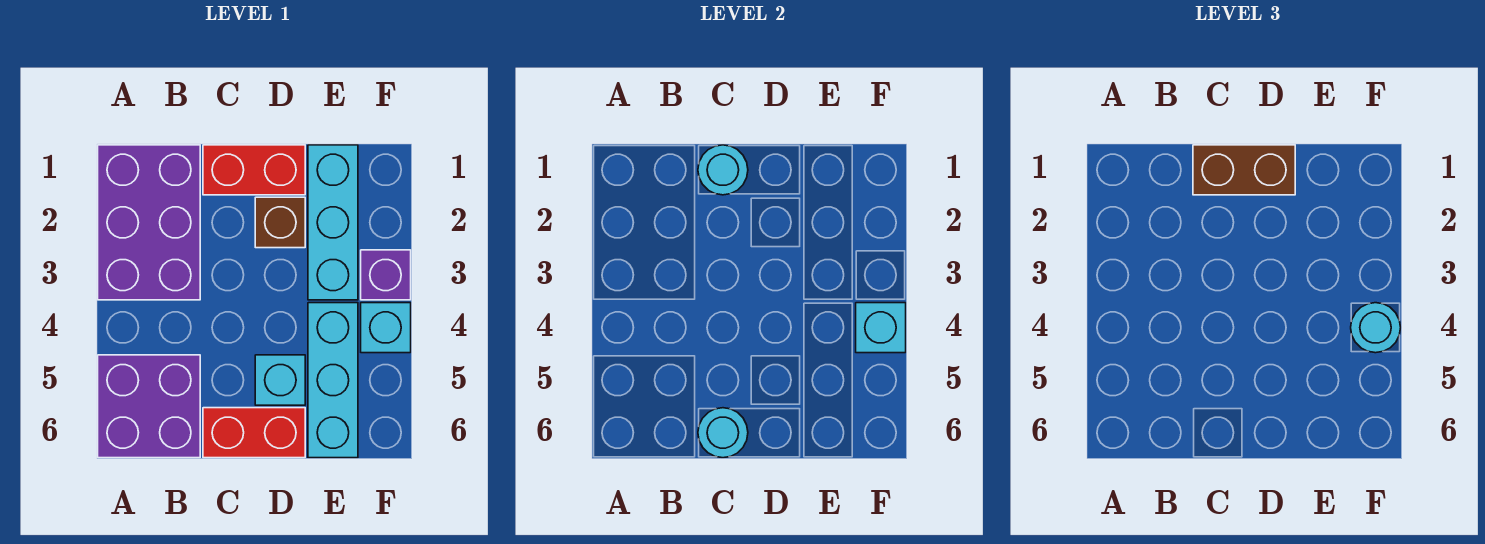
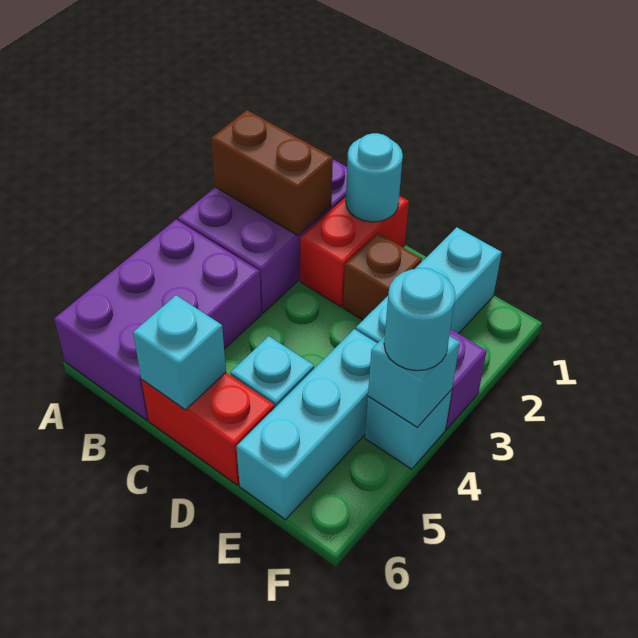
purple brick A5:B6 level 1 -> purple brick A4:B6 level 1
red brick C1:D1 level 1 -> red brick C1:C2 level 1
brown brick C1:D1 level 3 -> brown brick A2:B2 level 2
cyan round brick C6 level 2 -> cyan brick C6 level 2

